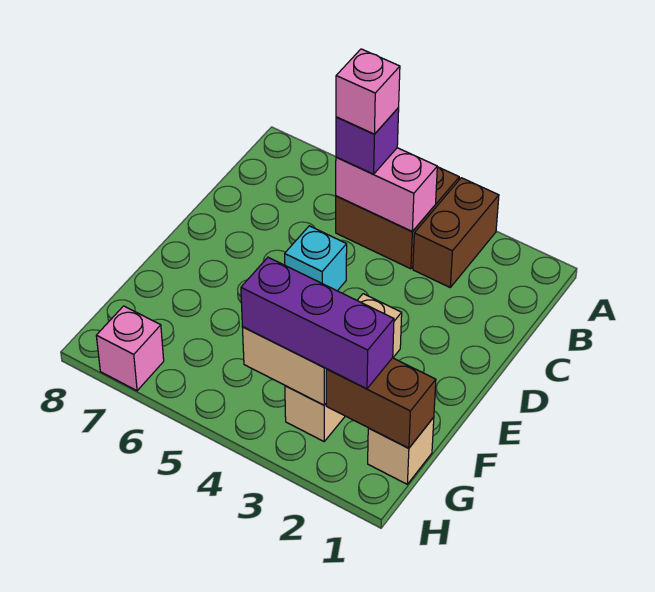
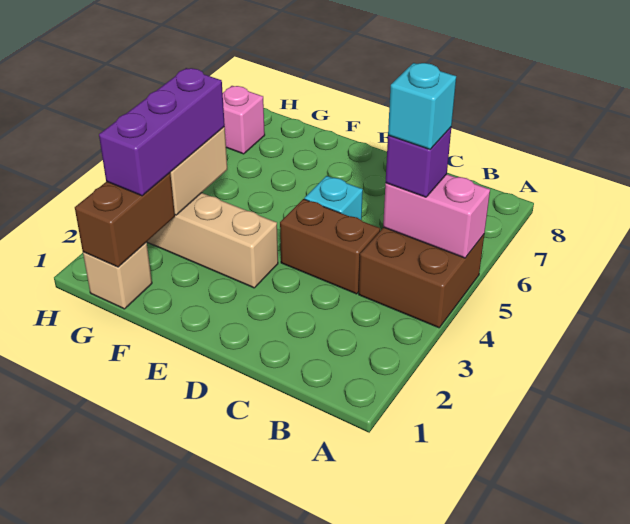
brown brick A3:B3 level 1 -> brown brick C4:D4 level 1
pink brick B4:B5 level 2 -> pink brick A5:B5 level 2
pink brick B5 level 4 -> cyan brick B5 level 4

